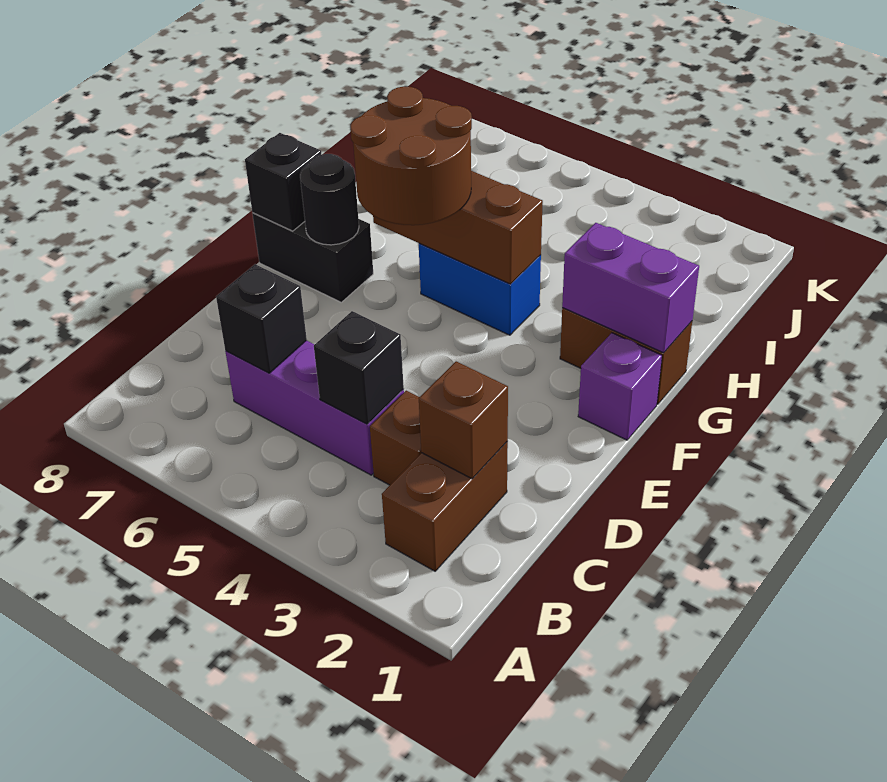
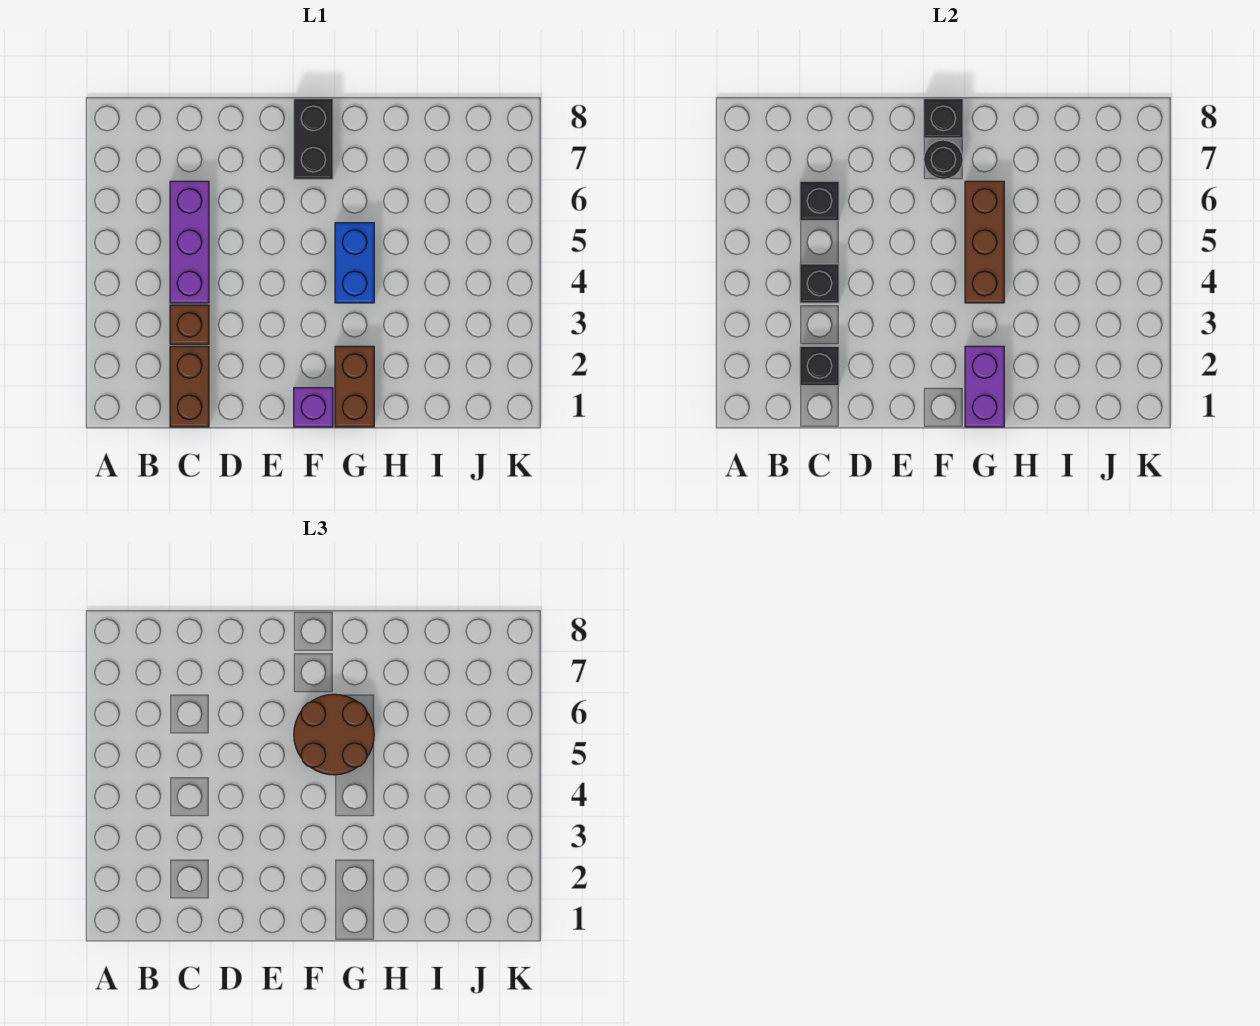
brown brick B2:C2 level 1 -> brown brick C1:C2 level 1
brown brick C2 level 2 -> black brick C2 level 2

